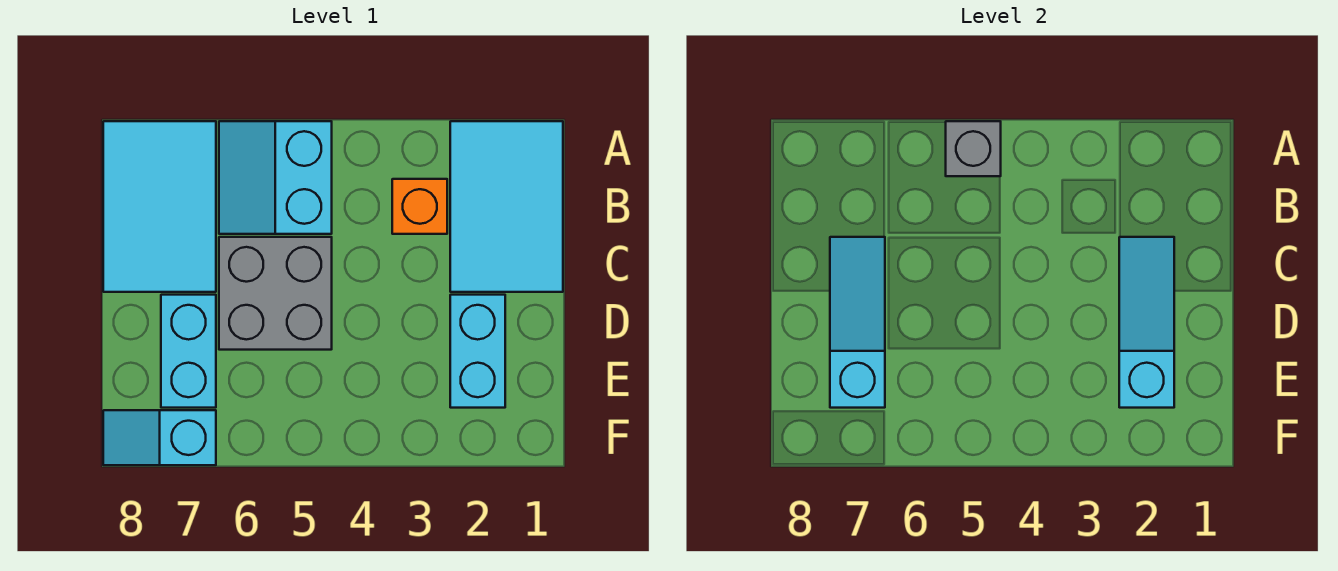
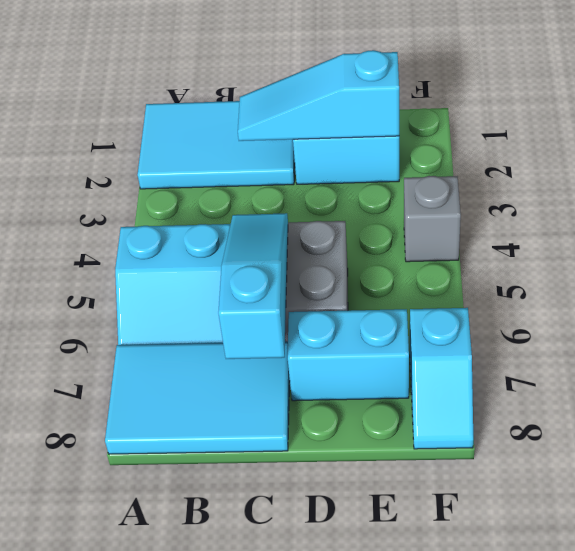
grey brick A5 level 2 -> grey brick F4 level 1
orange brick B3 level 1 -> none
cyan slope C7:E7 level 2 top E -> cyan slope C5:C7 level 2 top 7

